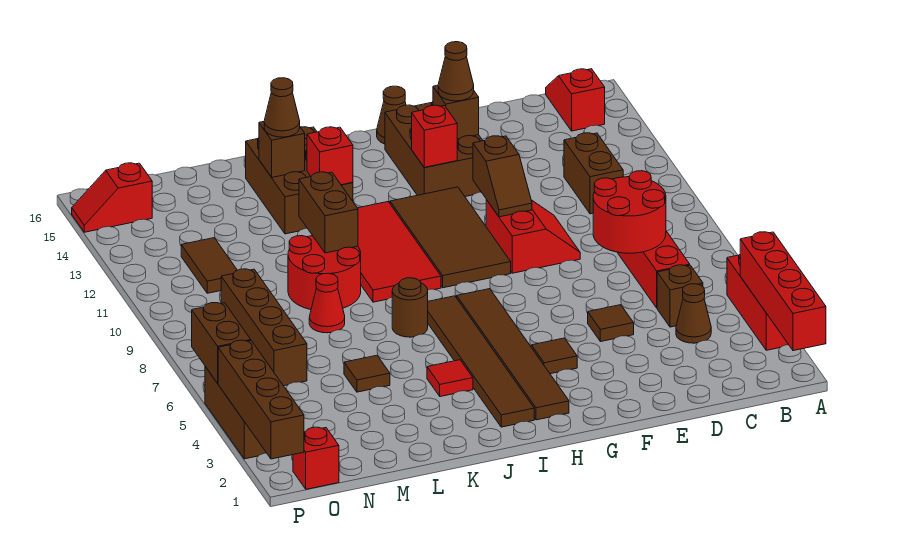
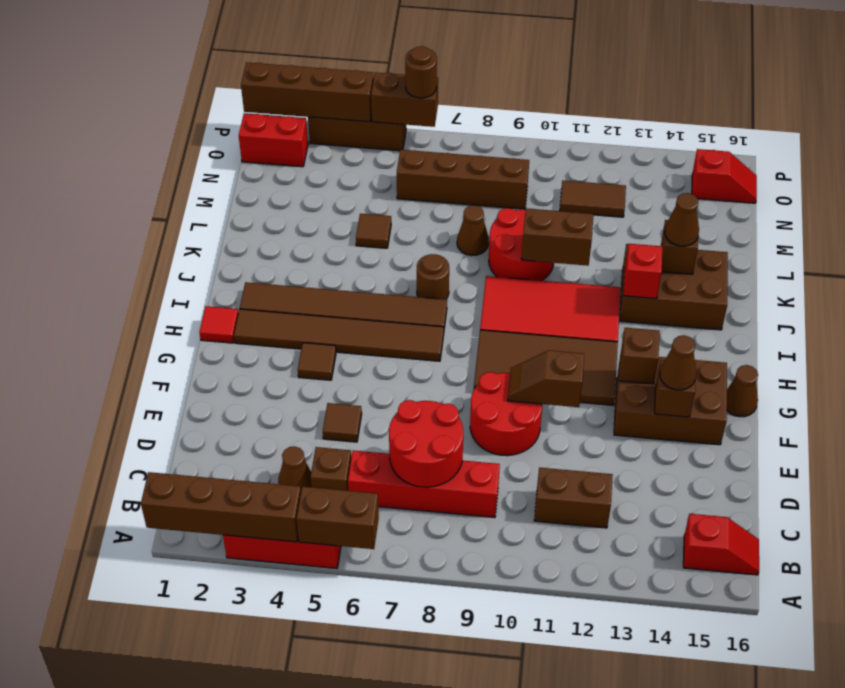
red brick A1:A4 level 2 -> brown brick A1:A4 level 2
none -> brown brick A5:A6 level 2
red slope E9:F10 level 1 top F -> red round brick E9:F10 level 1
red brick G13 level 2 -> brown brick G13 level 2
red tile J4 level 1 -> red tile H1 level 1
red cone L8 level 1 -> brown cone L8 level 1
red brick O1 level 1 -> red brick O1:O2 level 1
red slope O15:P15 level 1 top O -> red slope O15:O16 level 1 top 15
none -> brown round brick P6 level 3

